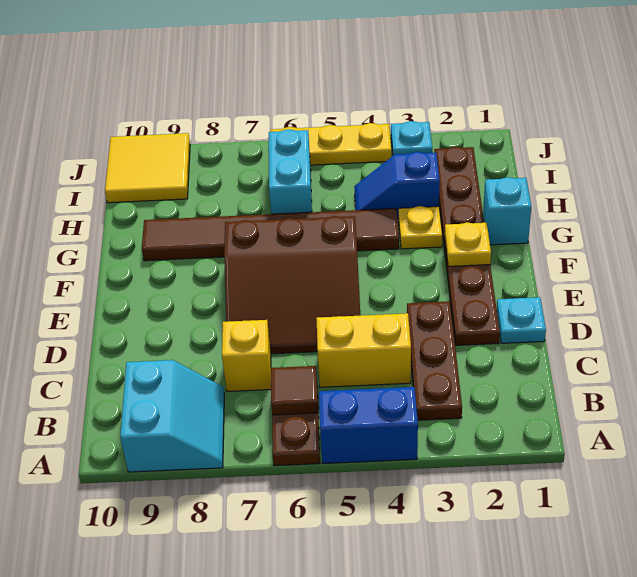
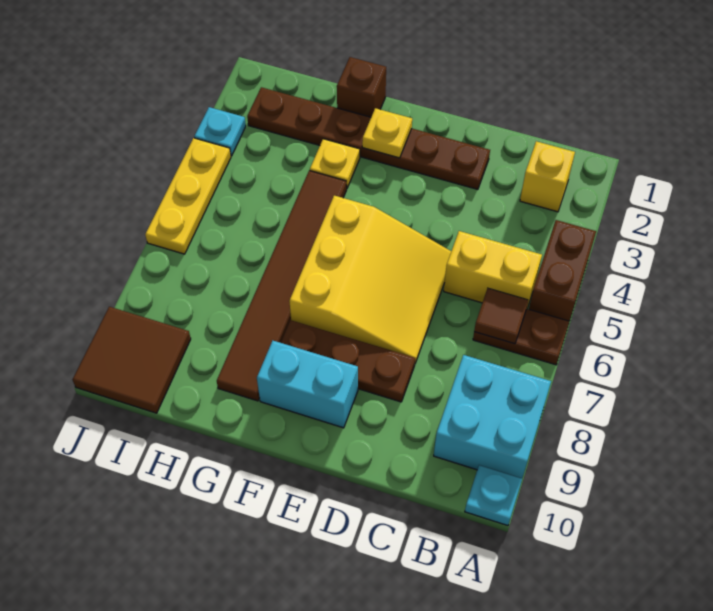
blue brick A4:A5 level 1 -> brown brick A4:A5 level 1
cyan slope A8:B9 level 1 top 9 -> cyan brick A8:B9 level 1
brown plate B3:D3 level 1 -> brown plate D8:F8 level 1
yellow brick C4:C5 level 1 -> yellow brick B5:C5 level 1
yellow brick C7 level 1 -> yellow brick B2 level 1
cyan plate D1 level 1 -> cyan plate A10 level 1
brown slope D5:F7 level 1 top F -> yellow slope D5:F7 level 1 top F
cyan brick G1 level 1 -> brown brick G1 level 1
blue slope H3:H4 level 1 top 3 -> none
cyan brick H6:I6 level 1 -> cyan brick E9:F9 level 1
yellow tile I9:J10 level 1 -> brown tile I9:J10 level 1

